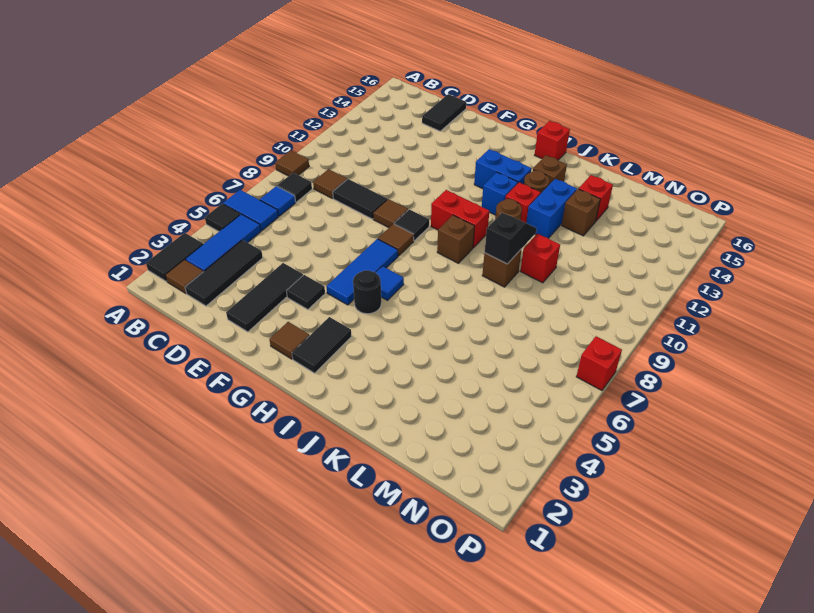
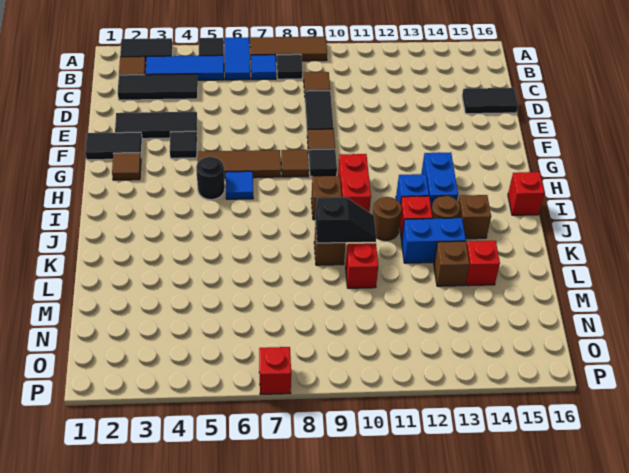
brown tile A9 level 1 -> brown tile A7:A9 level 1
blue tile G5:G7 level 1 -> brown tile G5:G7 level 1
black tile H2:H3 level 1 -> black tile F1:F2 level 1

